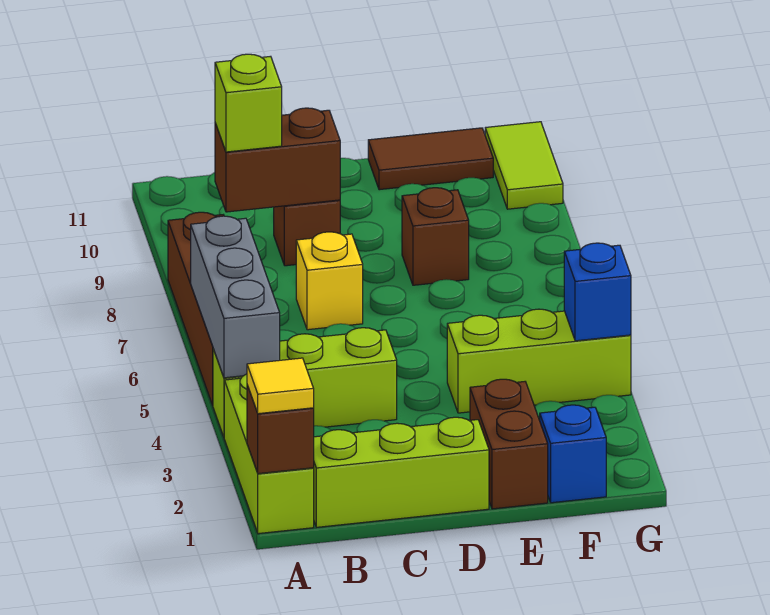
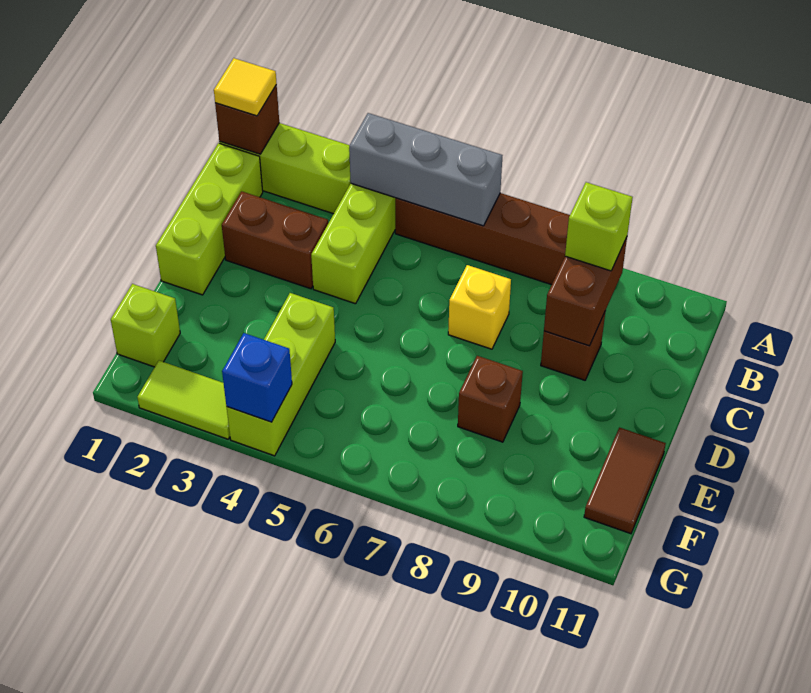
brown brick E1:E2 level 1 -> brown brick C2:C3 level 1
blue brick F1 level 1 -> lime brick F1 level 1
lime tile G10:G11 level 1 -> lime tile G2:G3 level 1

